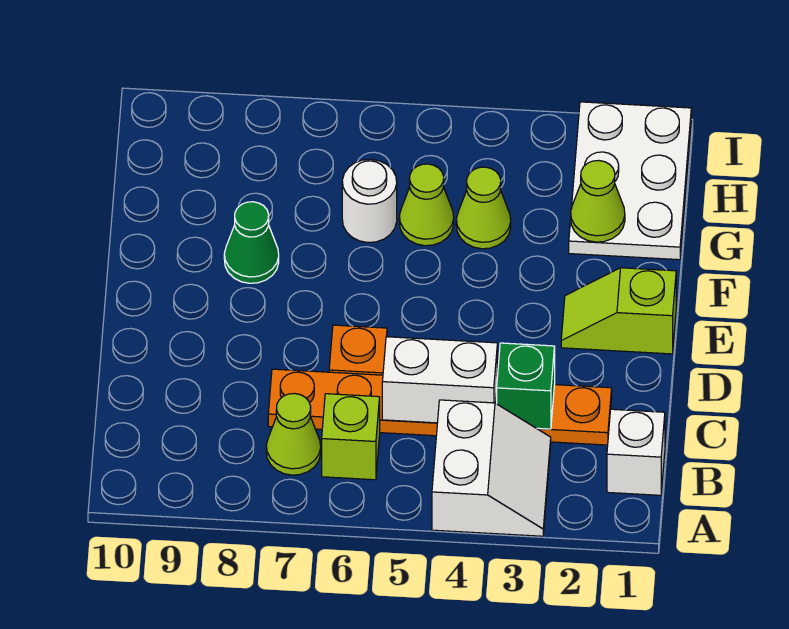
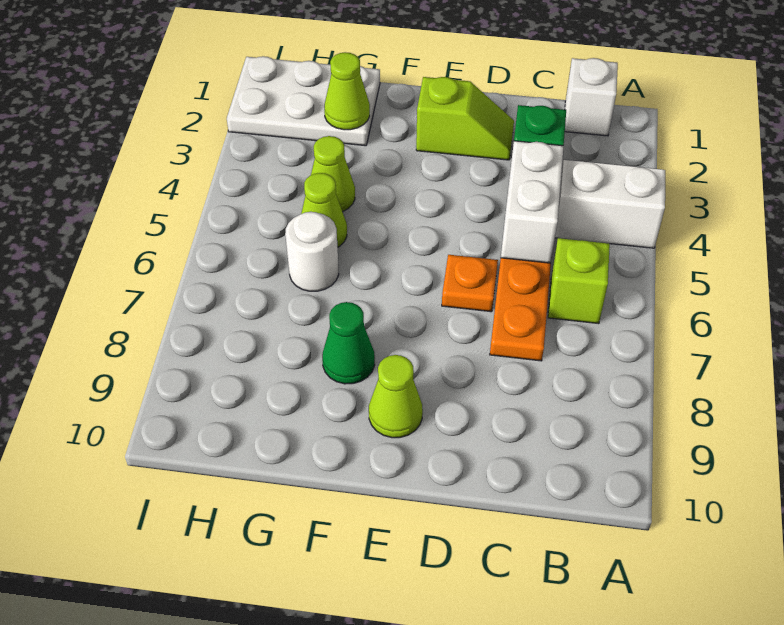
lime cone B7 level 1 -> lime cone E9 level 1
lime slope E1:E2 level 1 top 1 -> lime slope D2:E2 level 1 top E

